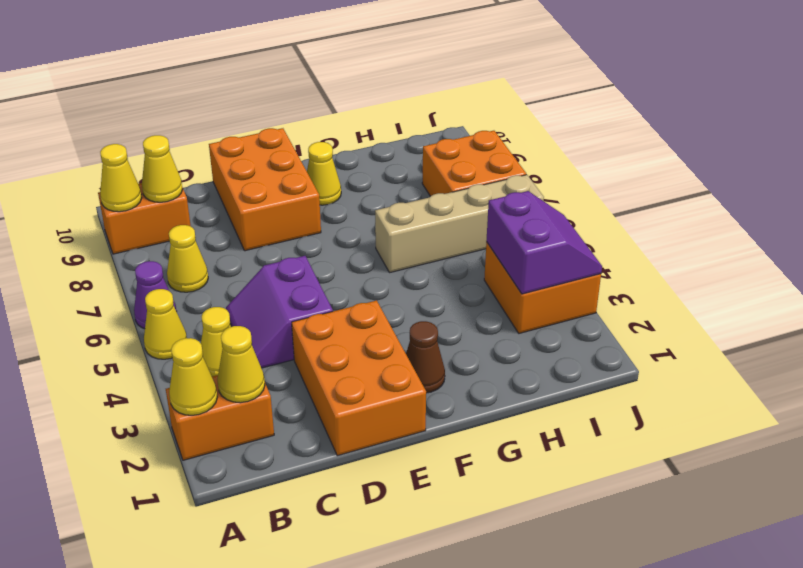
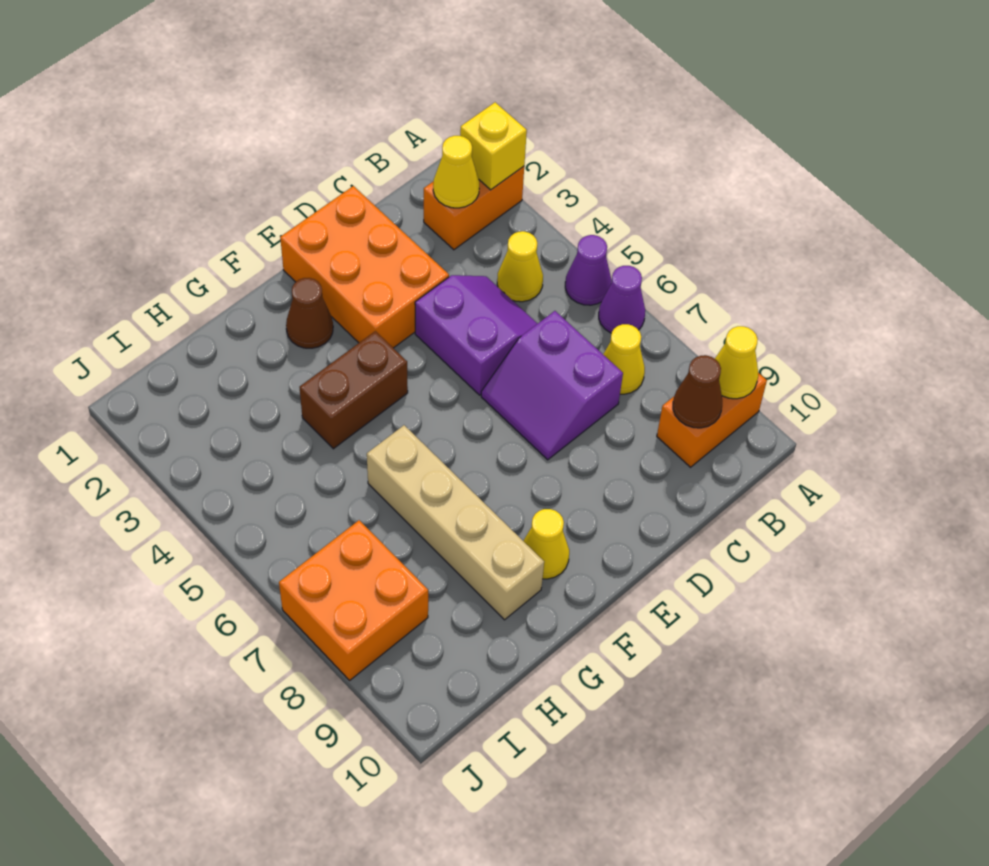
yellow cone A2 level 2 -> yellow brick A2 level 2
yellow cone A5 level 1 -> purple cone A5 level 1
yellow cone B9 level 2 -> brown cone B9 level 2
orange brick D8:E10 level 1 -> none
none -> brown brick F4:G4 level 1
tan brick G6:J6 level 1 -> tan brick G6:G9 level 1
orange brick I3:J4 level 1 -> none
purple slope I3:J4 level 2 top I -> purple slope C6:D7 level 1 top C

